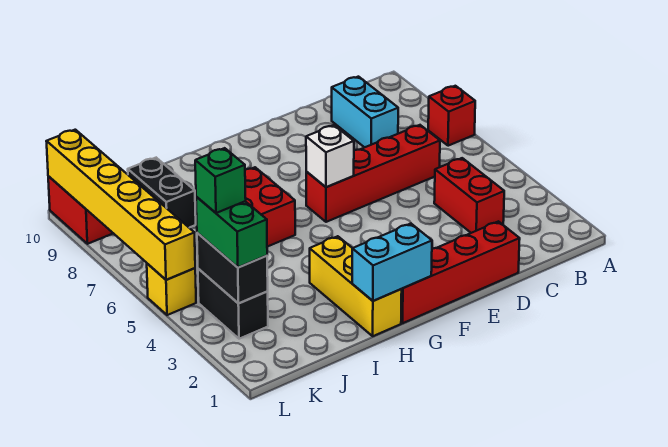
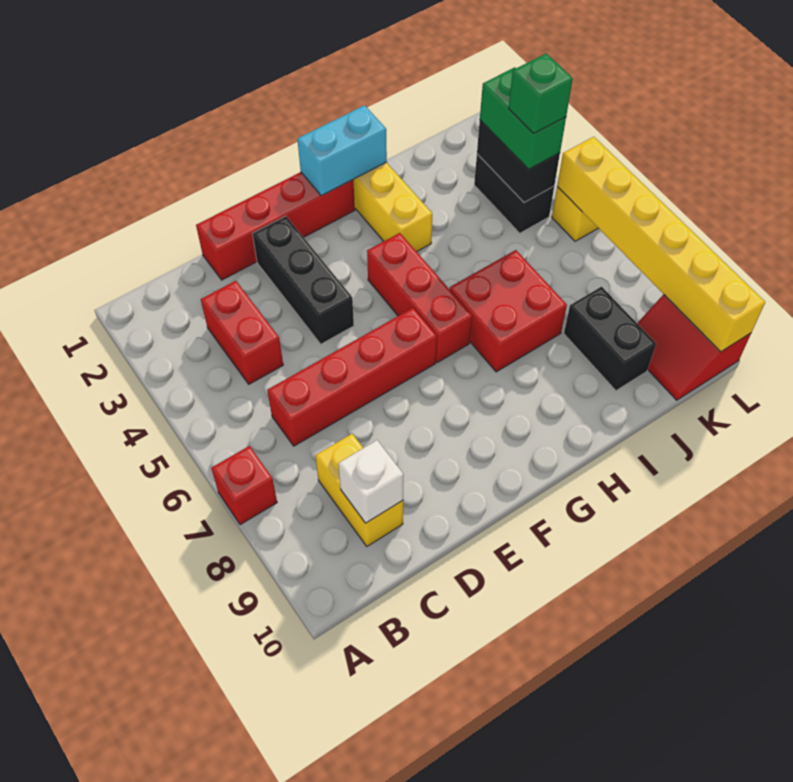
cyan brick C8:C9 level 1 -> yellow brick C8:C9 level 1
none -> black brick E2:E4 level 1
white brick F6 level 2 -> white brick C9 level 2
none -> red brick G4:G6 level 1

